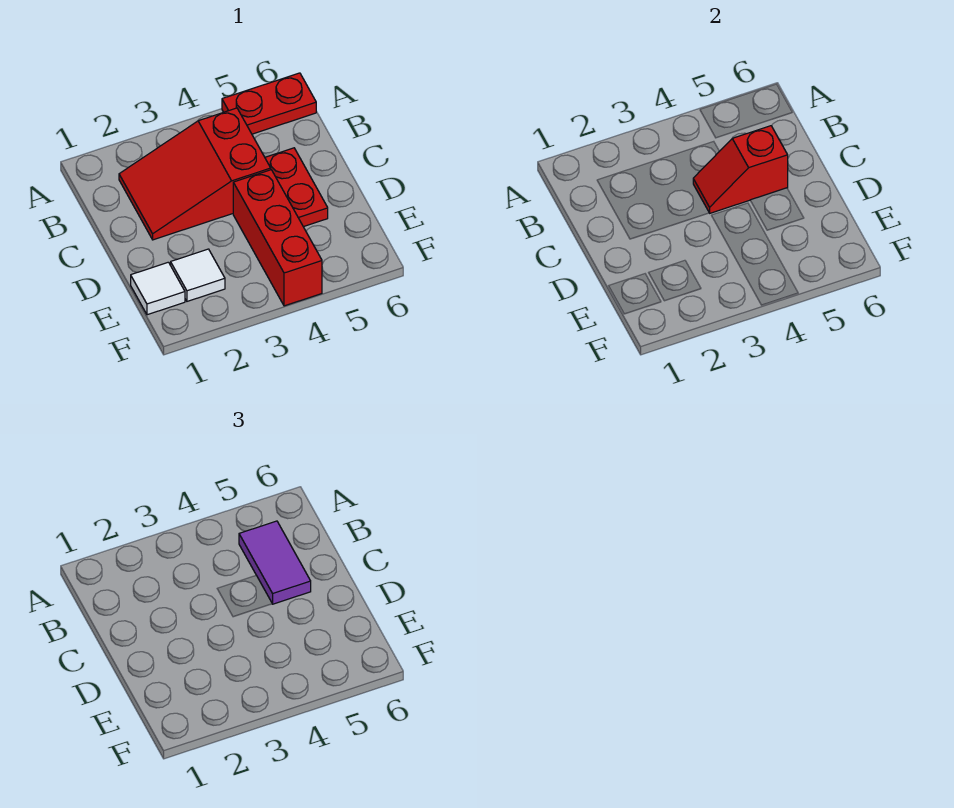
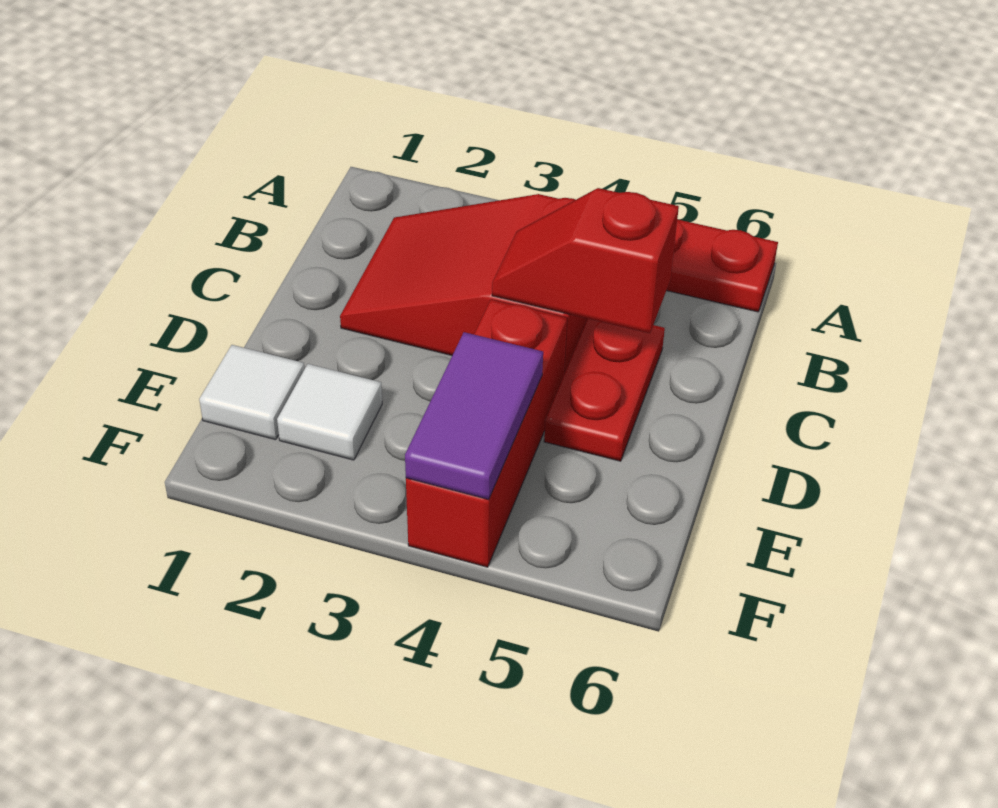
purple tile B5:C5 level 3 -> purple tile E4:F4 level 2

